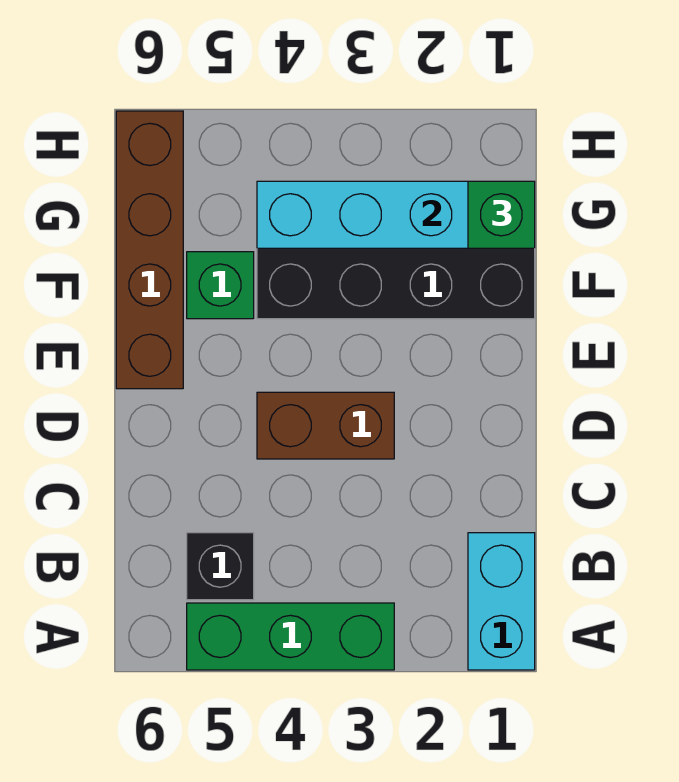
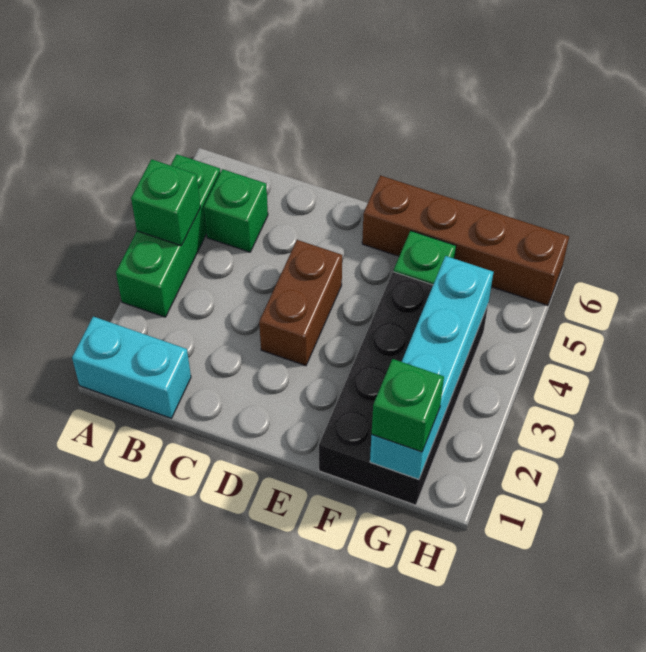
none -> green brick A4 level 2
black brick B5 level 1 -> green brick B5 level 1

